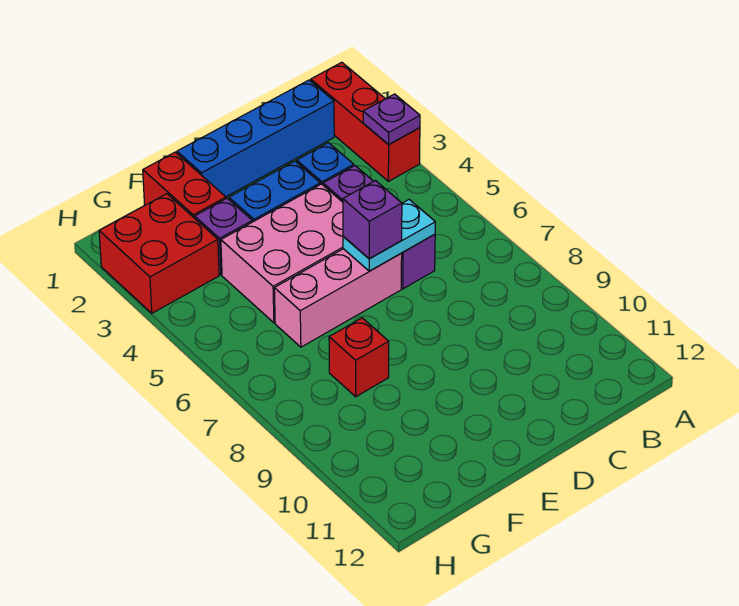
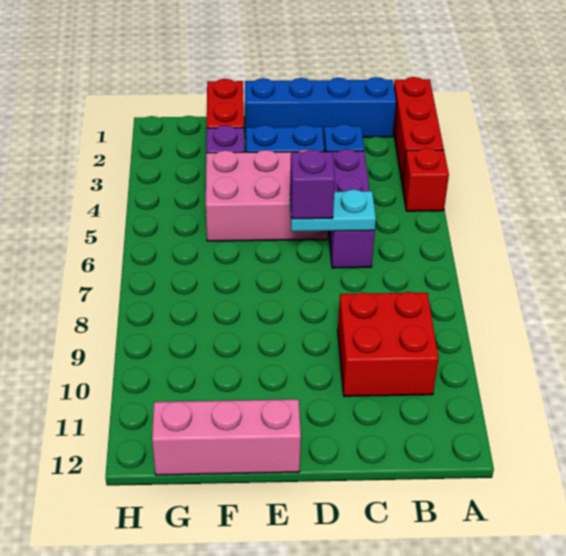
purple plate A3 level 2 -> none
pink brick D6:F6 level 1 -> pink brick E12:G12 level 1
red brick F8 level 1 -> red brick A4 level 1
red brick G2:H3 level 1 -> red brick B9:C10 level 1

